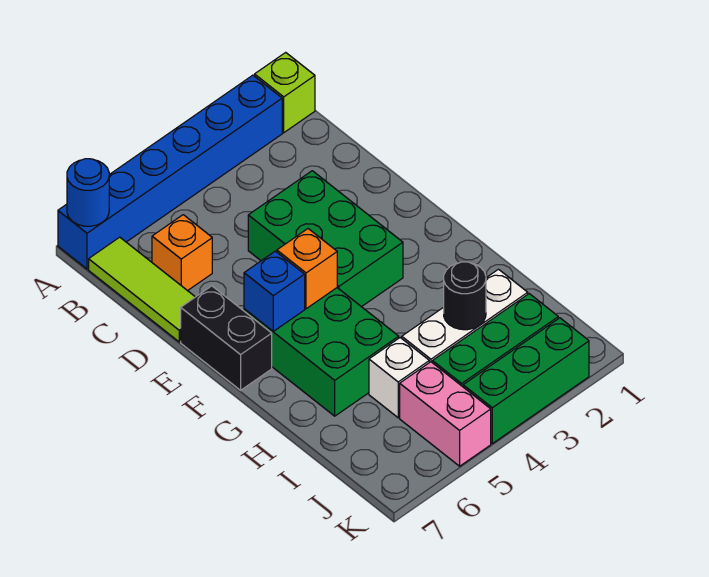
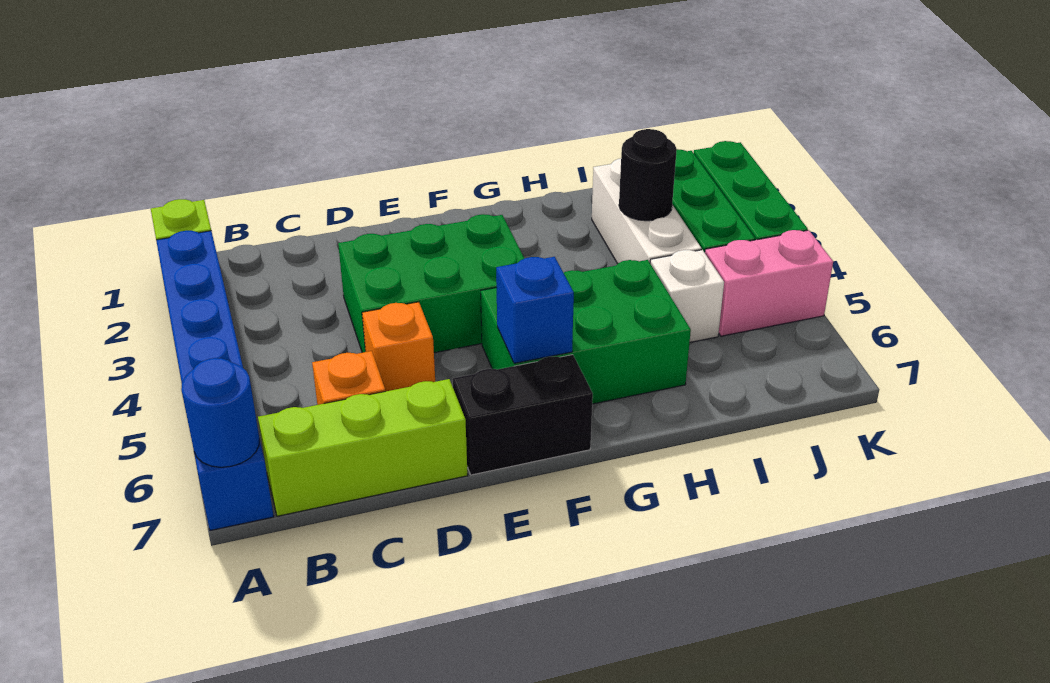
lime tile B7:D7 level 1 -> lime brick B7:D7 level 1
orange brick F5 level 2 -> orange brick D5 level 1

